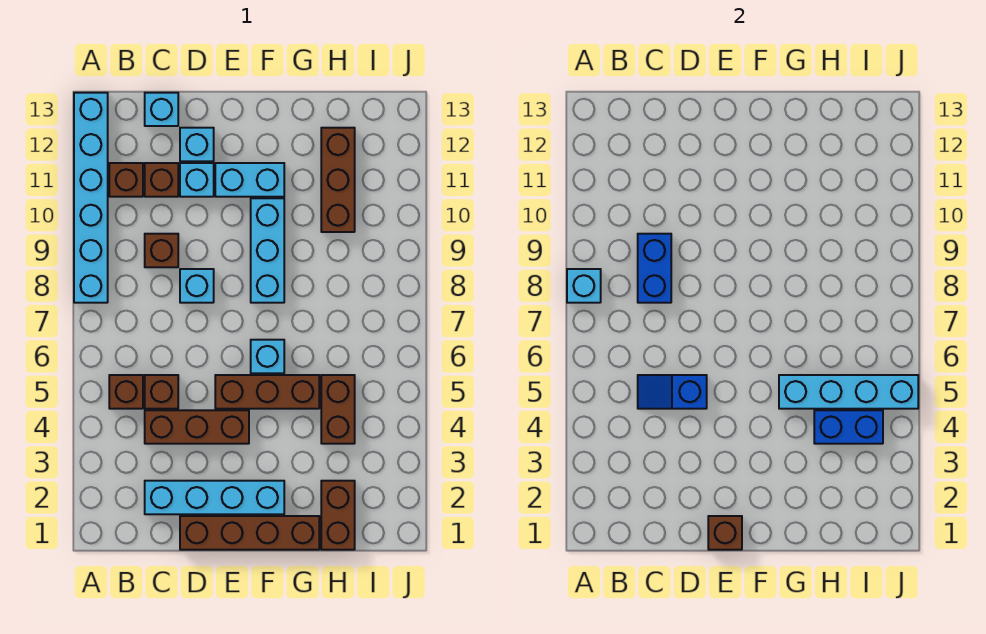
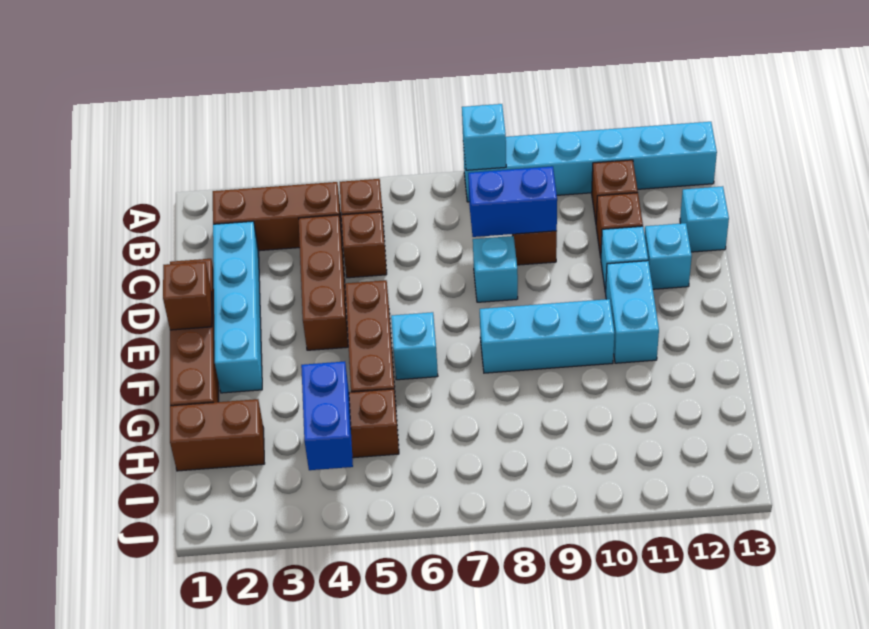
blue slope C5:D5 level 2 top D -> none
cyan brick G5:J5 level 2 -> none
brown brick H10:H12 level 1 -> brown brick B2:B4 level 1

